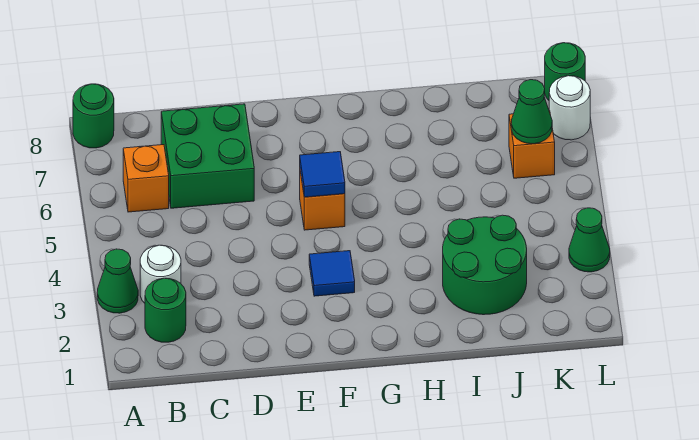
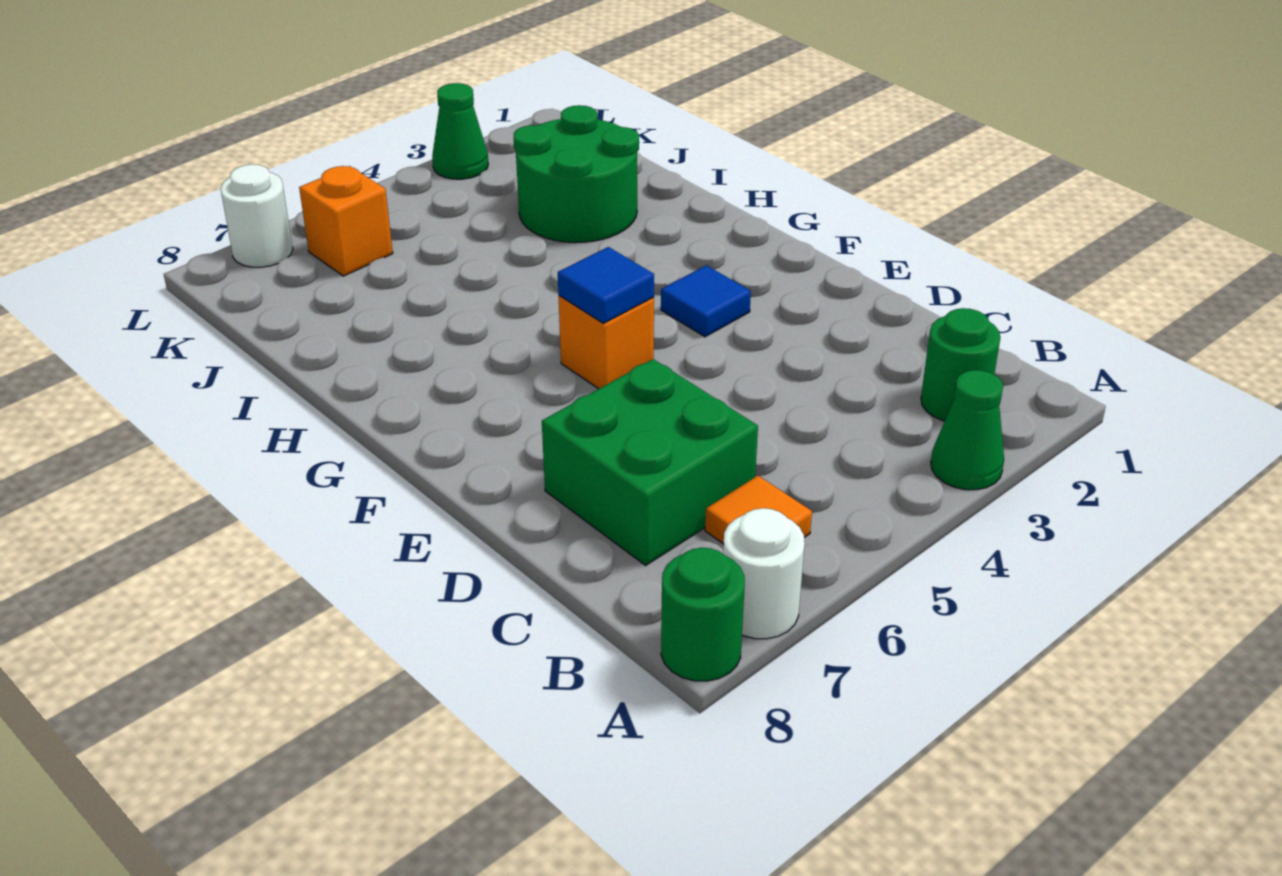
white round brick B3 level 1 -> white round brick A7 level 1
orange brick B6 level 1 -> orange tile B6 level 1
green cone K6 level 2 -> none
green round brick L8 level 1 -> none

